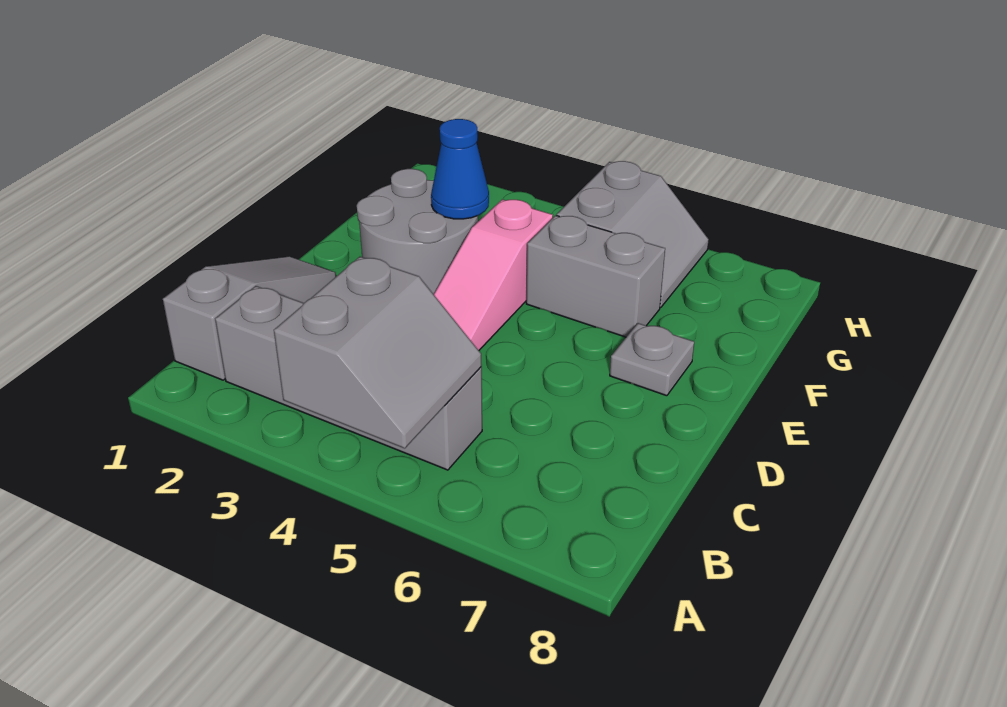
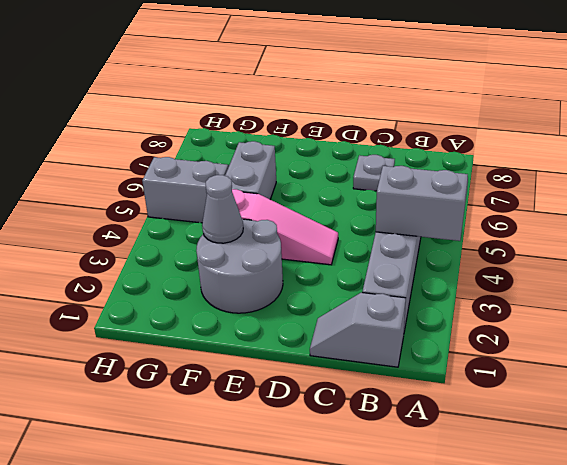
grey slope B1:D1 level 1 top B -> grey slope B1:C1 level 1 top B
grey plate E7 level 1 -> grey plate C7 level 1
blue cone F3 level 2 -> grey cone F3 level 2

